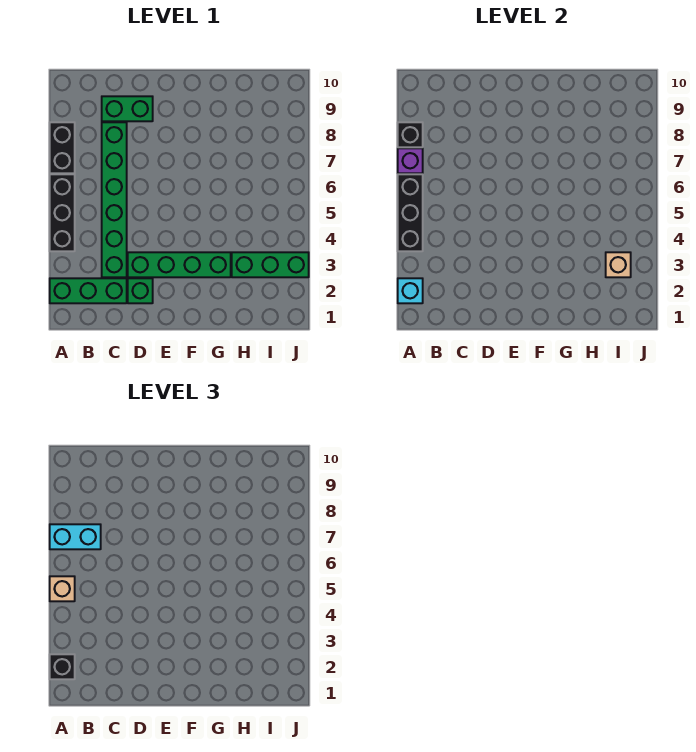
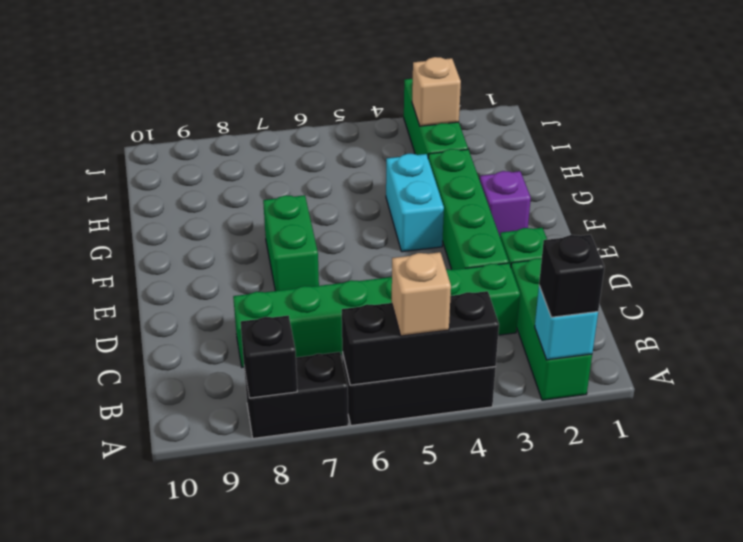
purple brick A7 level 2 -> purple brick F2 level 1
cyan brick A7:B7 level 3 -> cyan brick F4:G4 level 1
green brick C9:D9 level 1 -> green brick E7:F7 level 1

